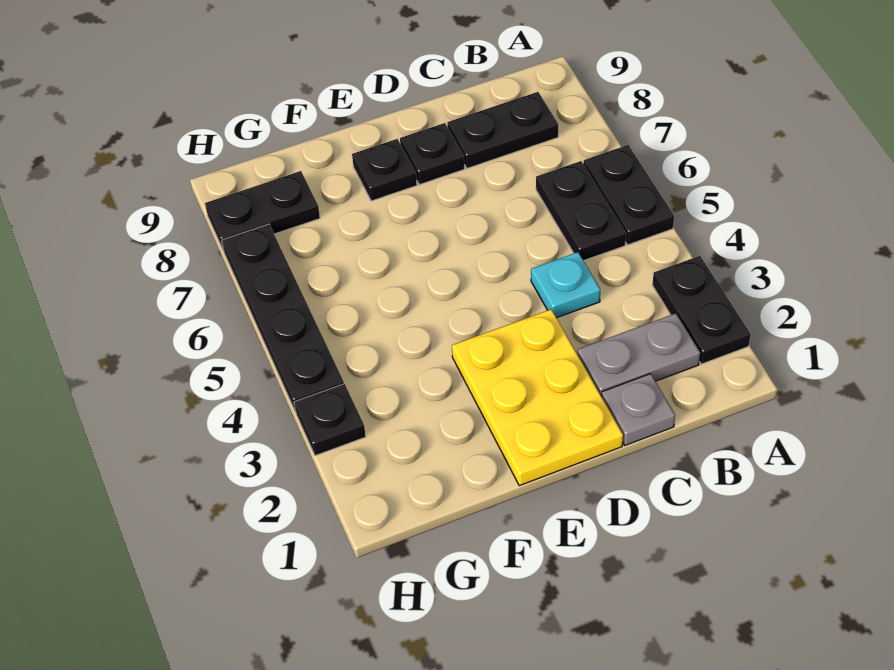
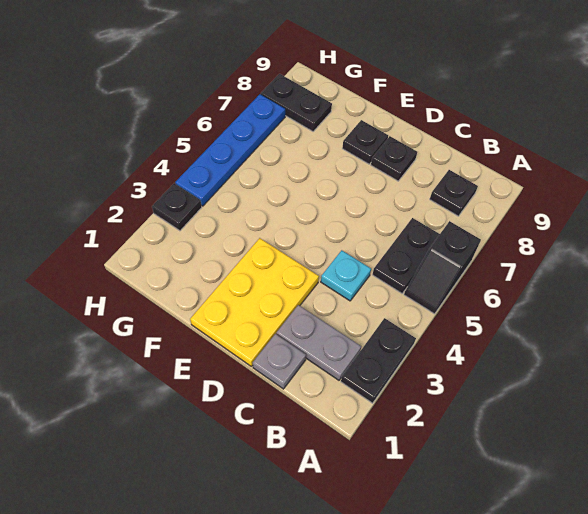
black plate A5:A6 level 1 -> black slope A5:A6 level 1 top 6
black plate B8:C8 level 1 -> black plate B8 level 1
black plate H4:H7 level 1 -> blue plate H4:H7 level 1

